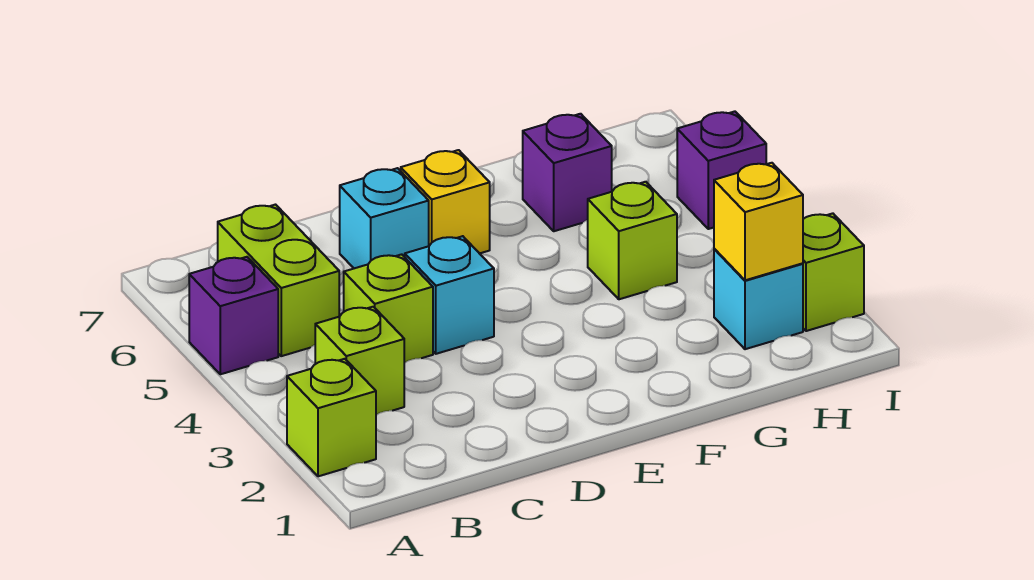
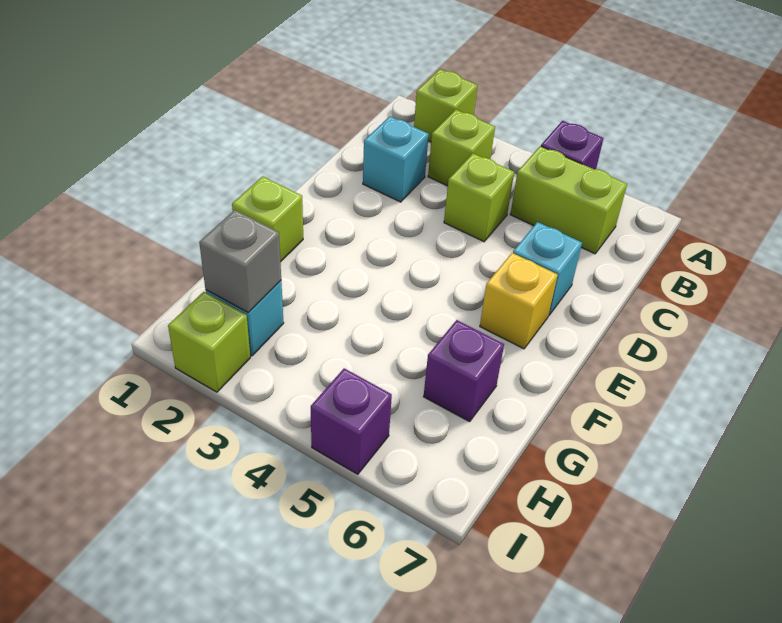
cyan brick D4 level 1 -> cyan brick C2 level 1
lime brick G4 level 1 -> lime brick F1 level 1
yellow brick H2 level 2 -> grey brick H2 level 2

